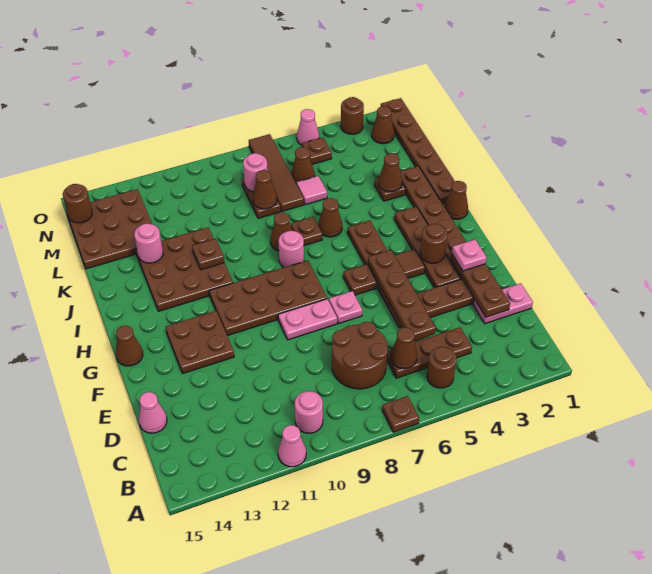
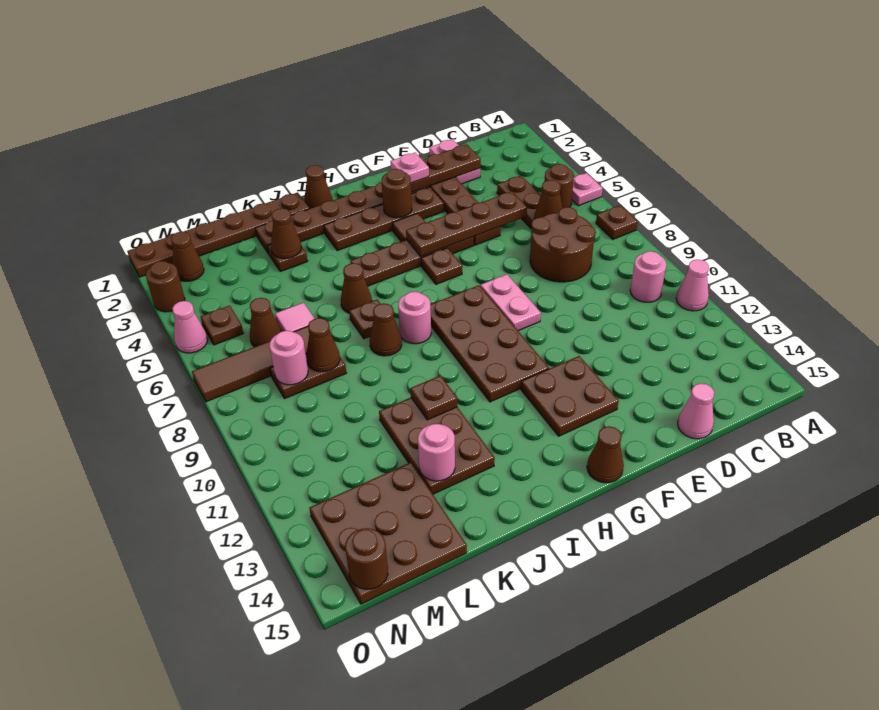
pink plate F7 level 1 -> pink plate A5 level 1
brown plate I11:K13 level 1 -> brown plate J11:K13 level 1

